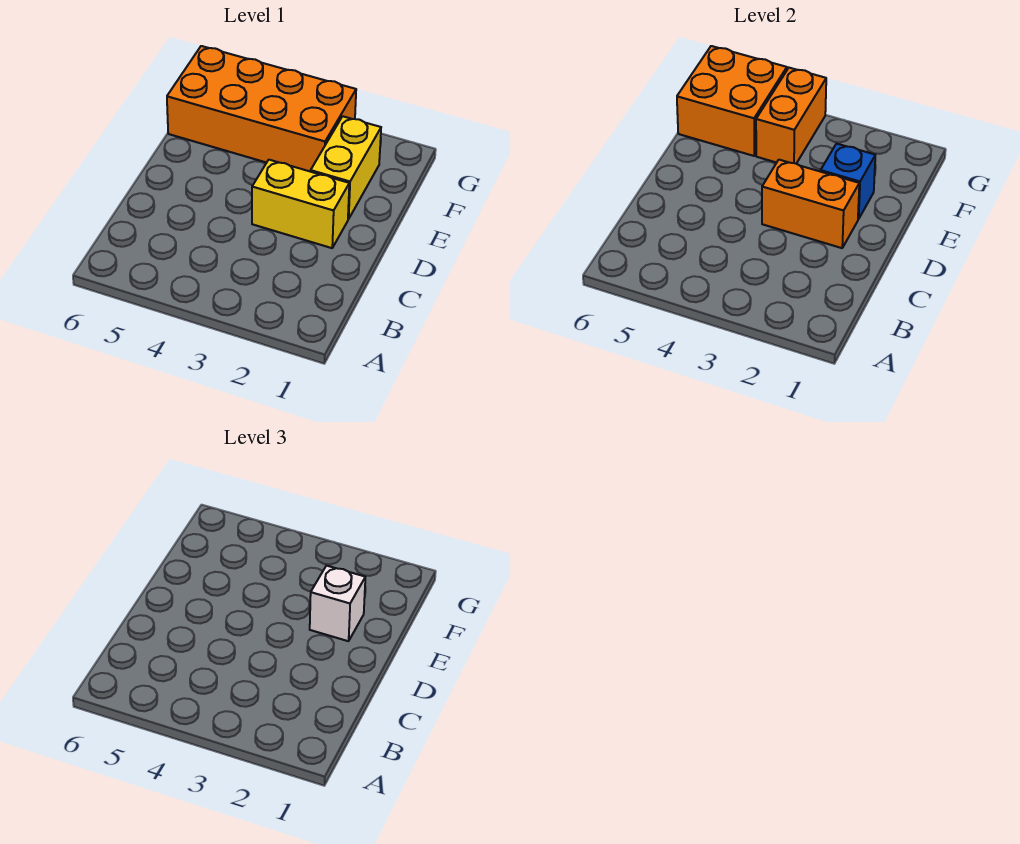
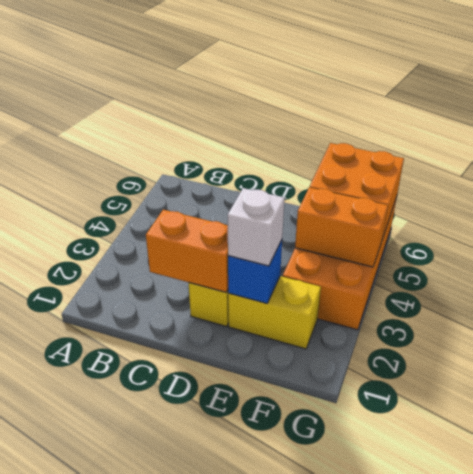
orange brick D2:D3 level 2 -> orange brick C2:D2 level 2

